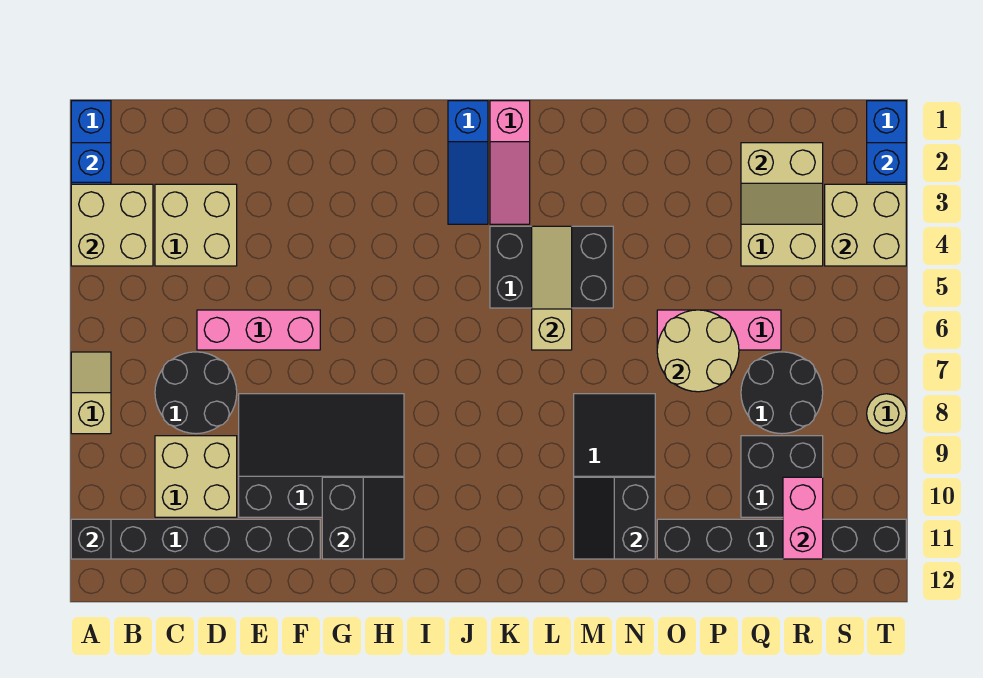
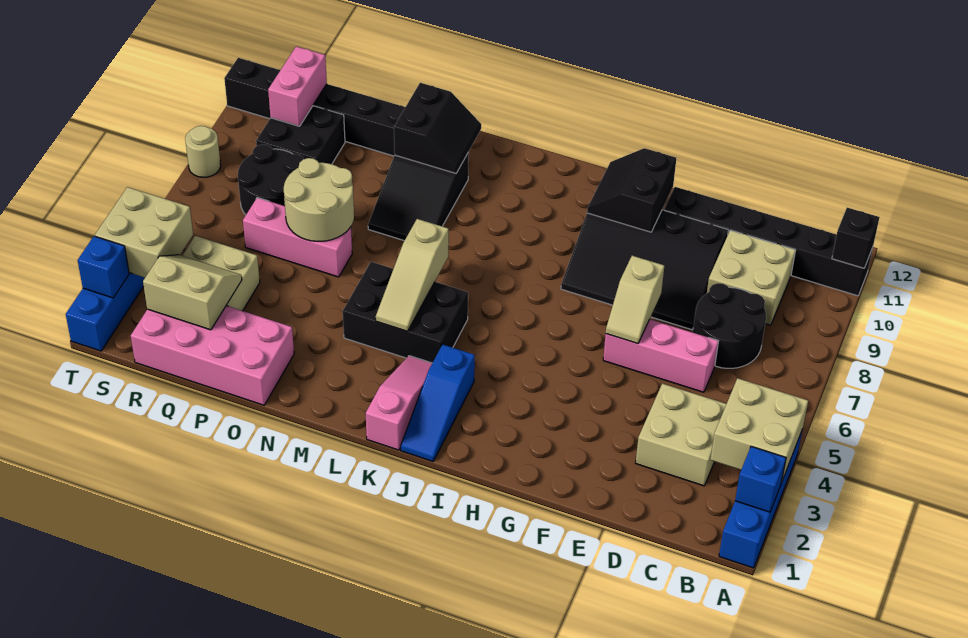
tan slope A7:A8 level 1 top 8 -> tan slope F6:F7 level 2 top 7
blue slope J1:J3 level 1 top 1 -> blue slope J1:J3 level 1 top 3
none -> pink brick O1:R2 level 1

